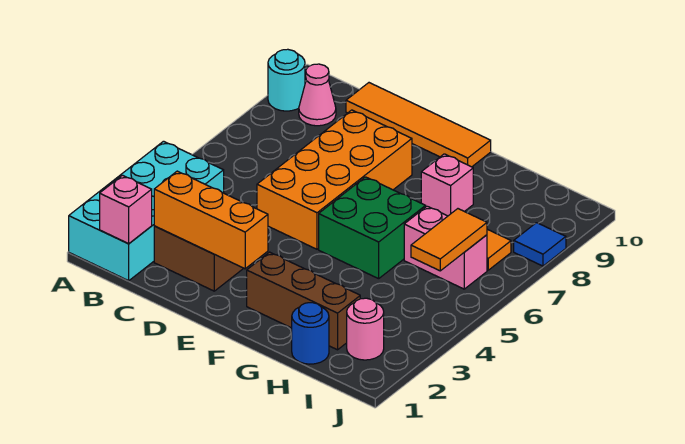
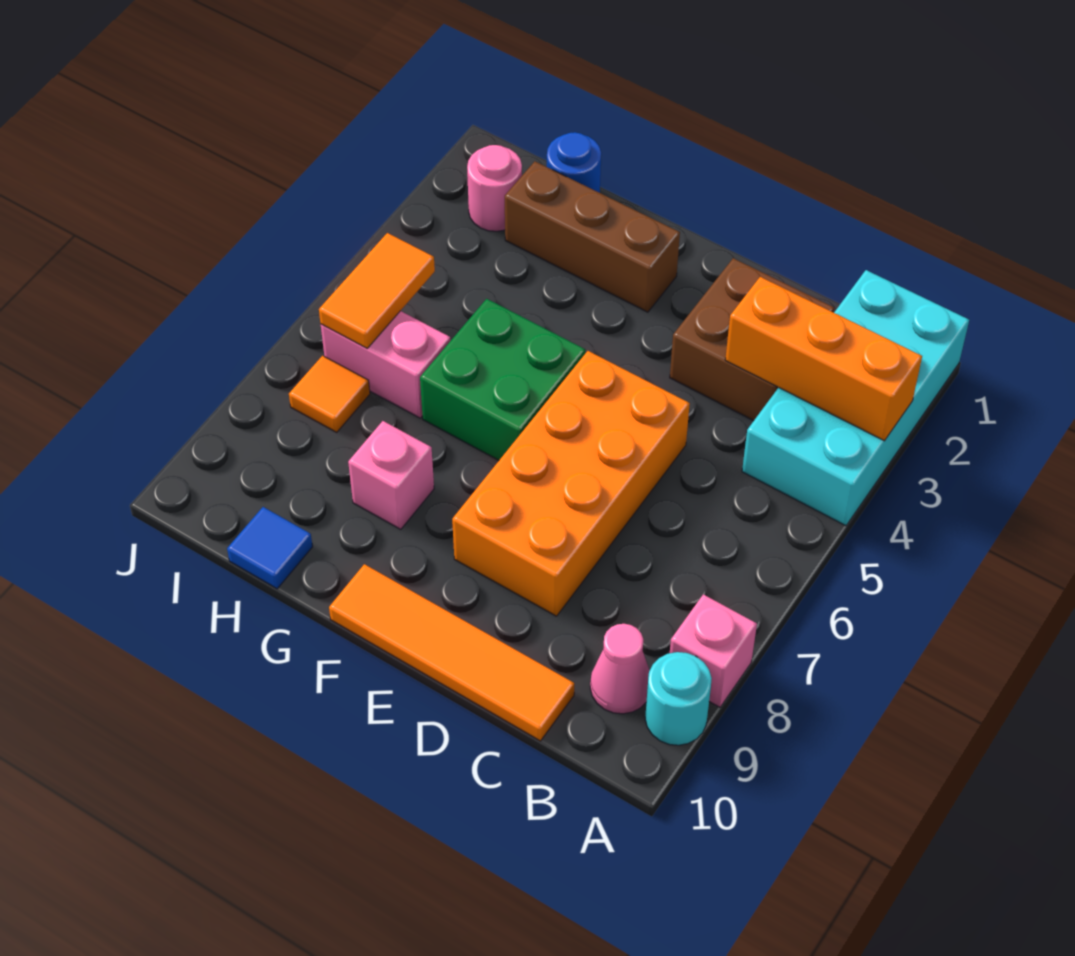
pink brick B1 level 2 -> pink brick A8 level 1
orange brick C2:E2 level 2 -> orange brick A3:C3 level 2
blue tile J8 level 1 -> blue tile H10 level 1

